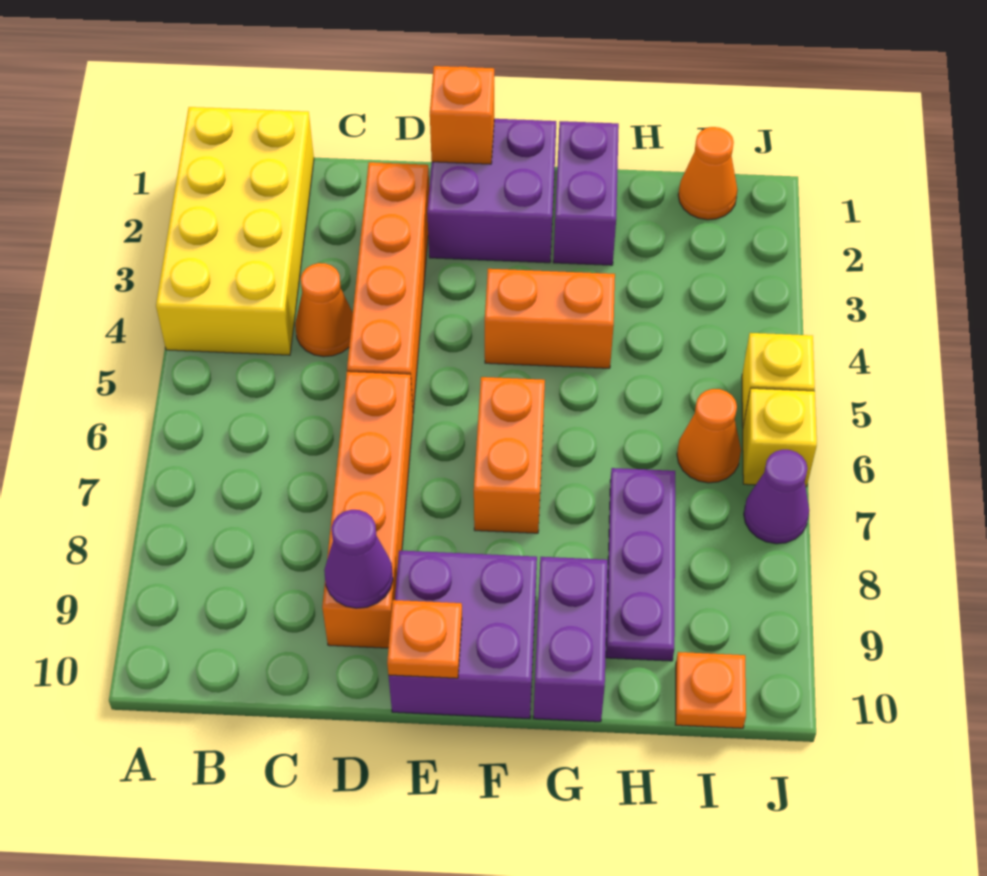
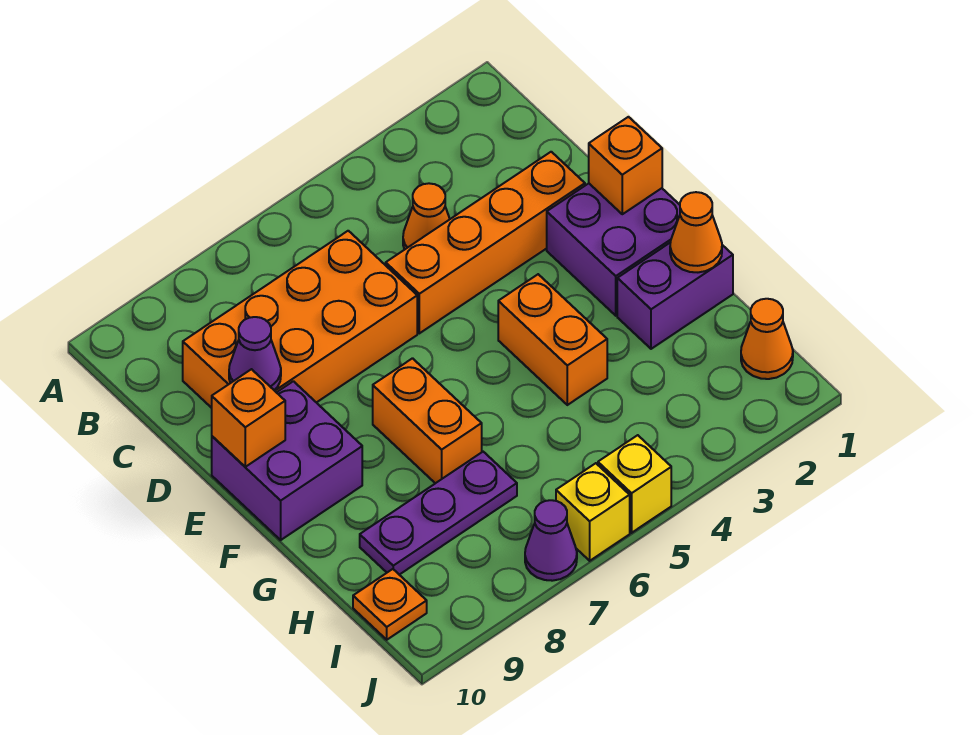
yellow brick A1:B4 level 1 -> none
orange brick D6:D9 level 1 -> orange brick C6:D9 level 1
orange plate E10 level 2 -> orange brick E10 level 2
orange brick F6:F7 level 1 -> orange brick F7:G7 level 1
purple brick G9:G10 level 1 -> none
orange cone I6 level 1 -> orange cone G1 level 2

